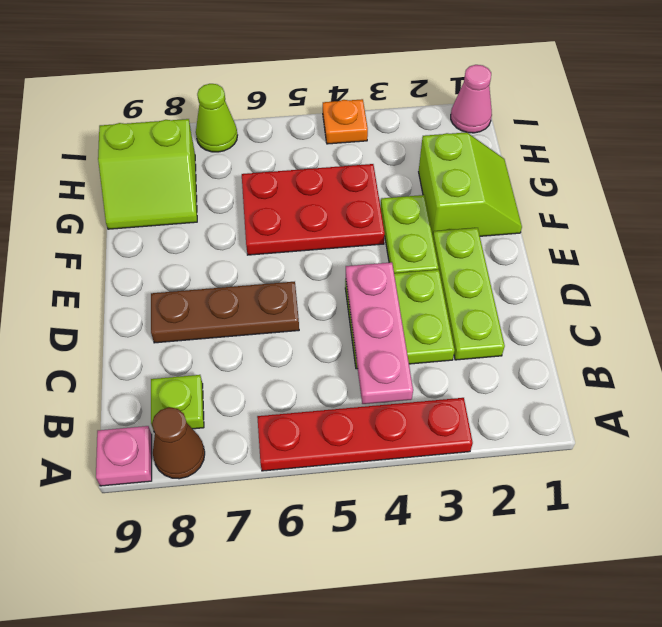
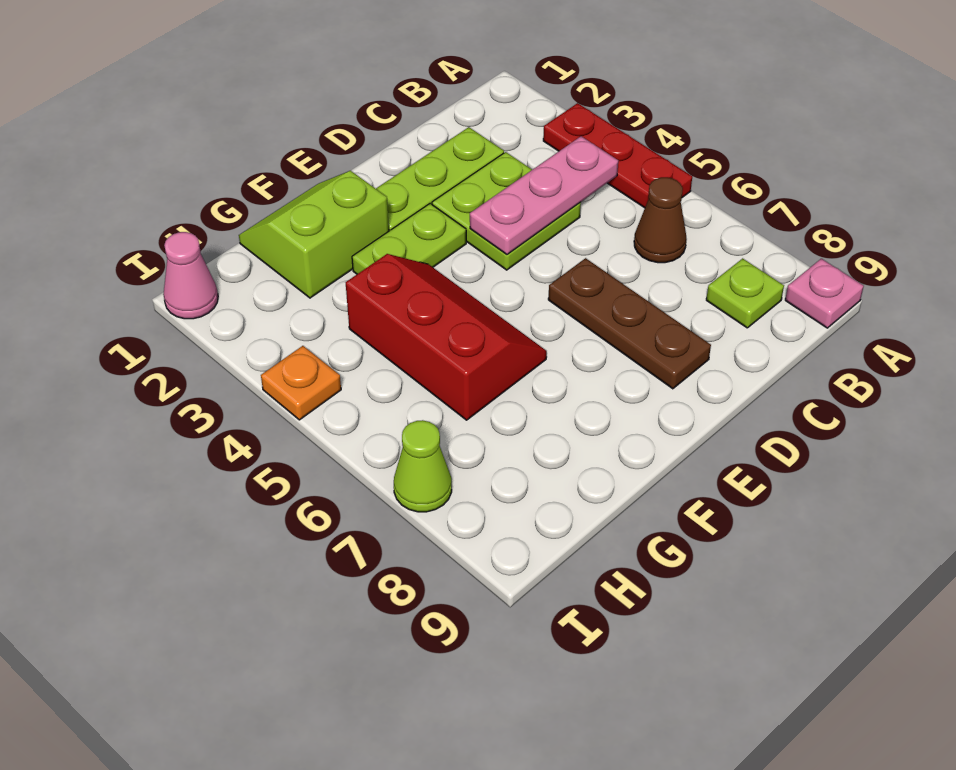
red plate A3:A6 level 1 -> red plate A3:A5 level 1
brown cone A8 level 1 -> brown cone B6 level 1
red plate F4:G6 level 1 -> red slope F4:G6 level 1 top G
lime slope G8:H9 level 1 top H -> none

